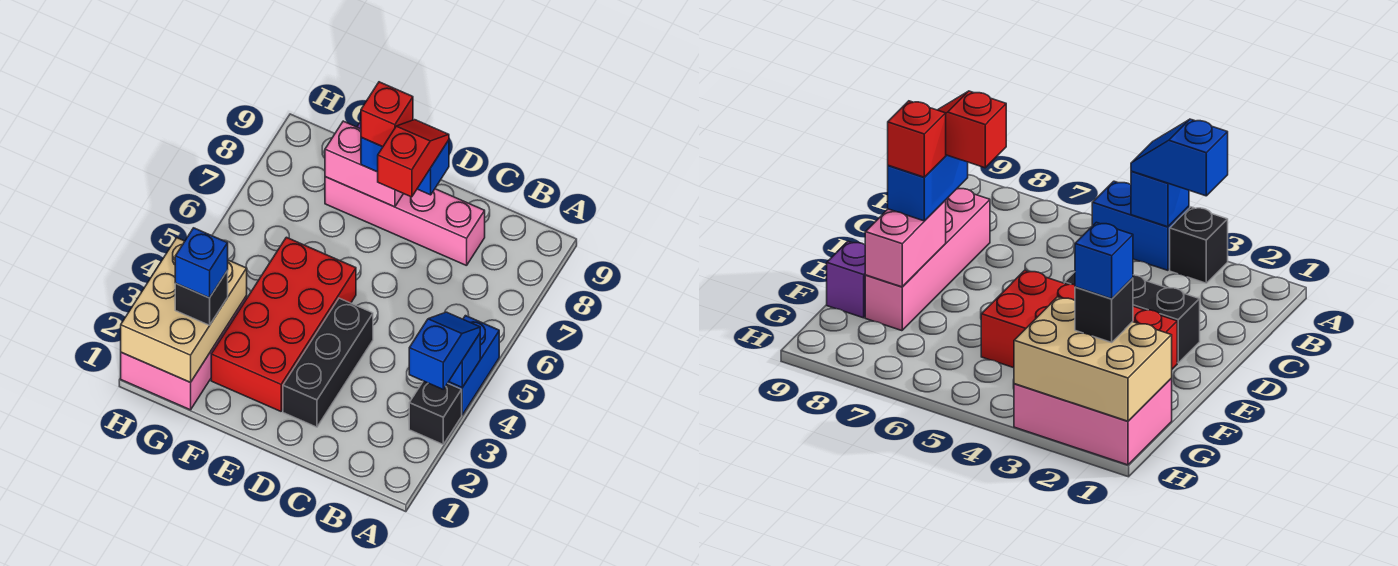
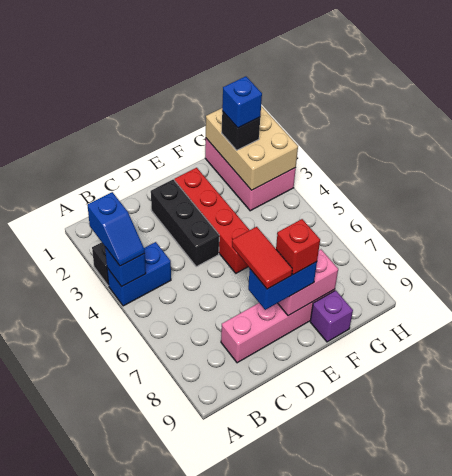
blue brick A4:A5 level 1 -> blue brick A4:B4 level 1
red slope D7:D8 level 4 top 7 -> red tile D7:D8 level 4
red brick E2:F5 level 1 -> red brick E2:E5 level 1

